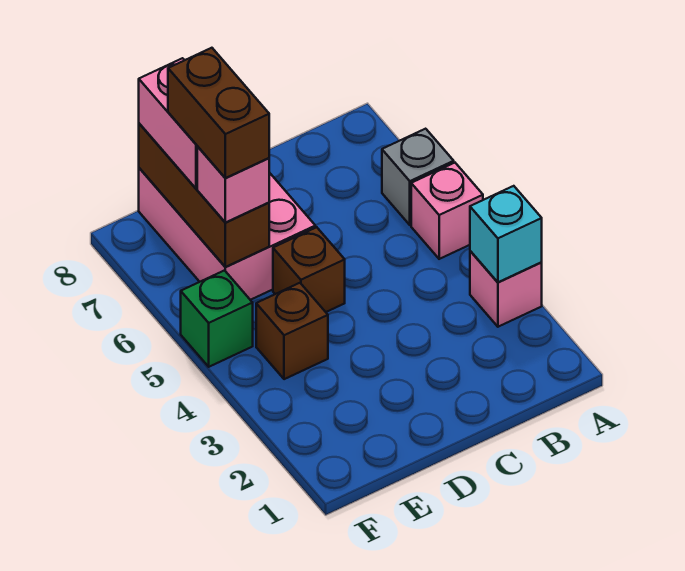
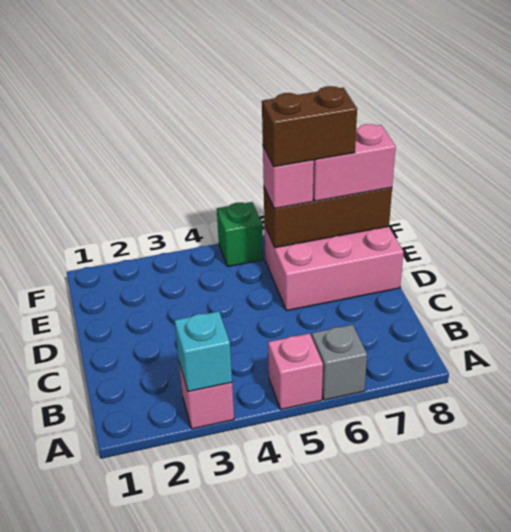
brown brick D5 level 1 -> none
brown brick E4 level 1 -> none

